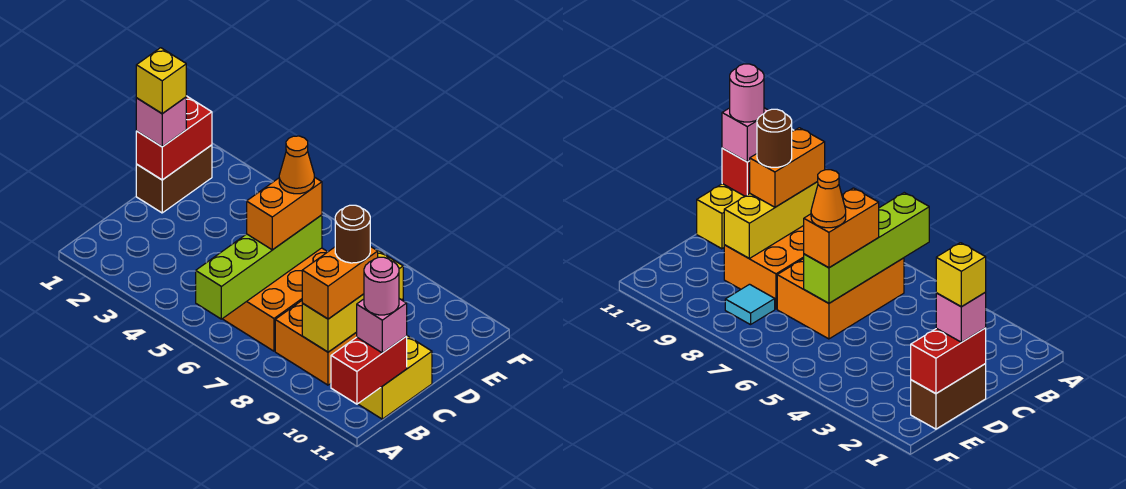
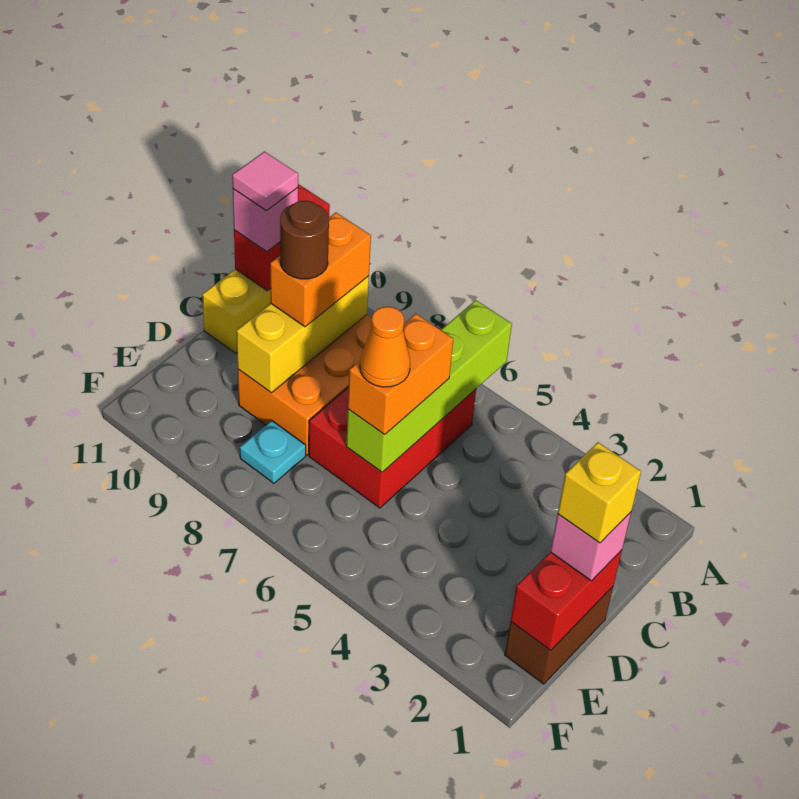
orange brick B6:D7 level 1 -> red brick B6:D7 level 1
pink round brick B11 level 4 -> pink tile B11 level 4
cyan tile E8 level 1 -> cyan plate E8 level 1

